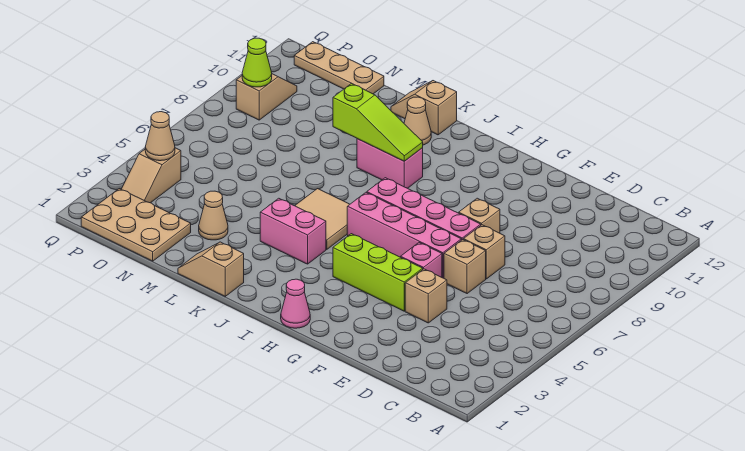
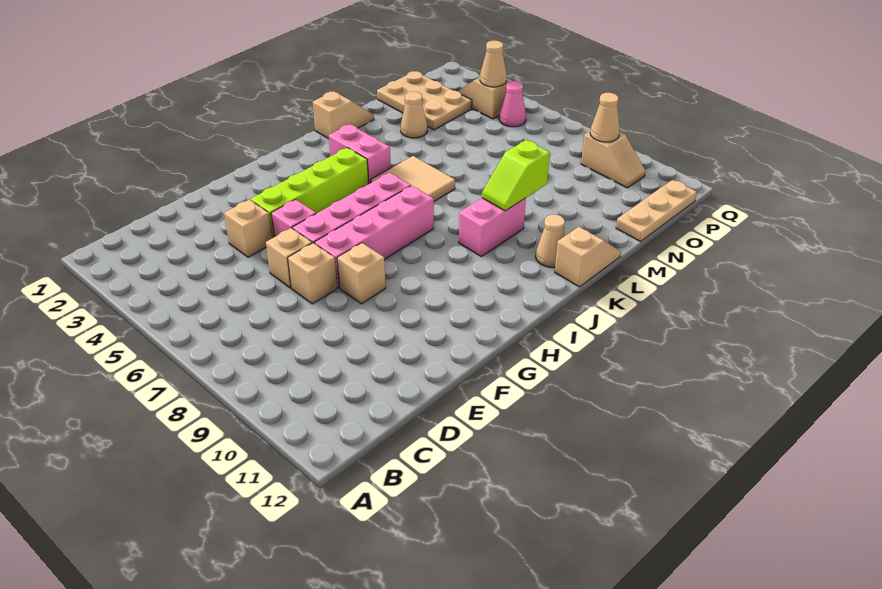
lime brick F4:H4 level 1 -> lime brick F4:I4 level 1
pink cone H1 level 1 -> pink cone P5 level 1
pink brick J4:K4 level 1 -> pink brick J3:J4 level 1
lime slope J9:L9 level 2 top L -> lime slope K9:L9 level 2 top L
tan plate N1:P2 level 1 -> tan plate N1:O3 level 1
lime cone P9 level 2 -> tan cone P9 level 2

